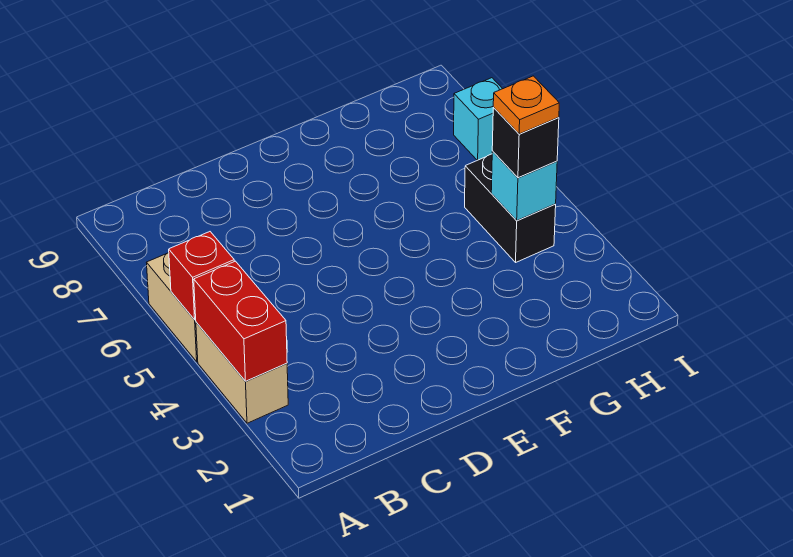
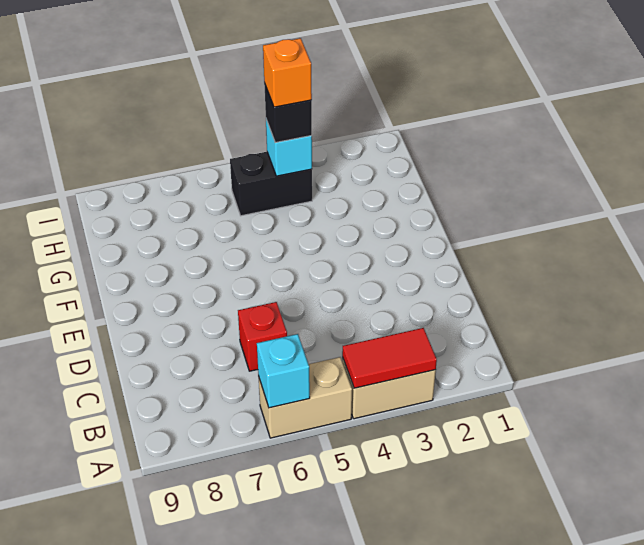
red brick A3:A4 level 2 -> red tile A3:A4 level 2
red brick A5 level 2 -> red brick C6 level 1
orange plate H4 level 4 -> orange brick H4 level 4
cyan brick I7 level 1 -> cyan brick A6 level 2

